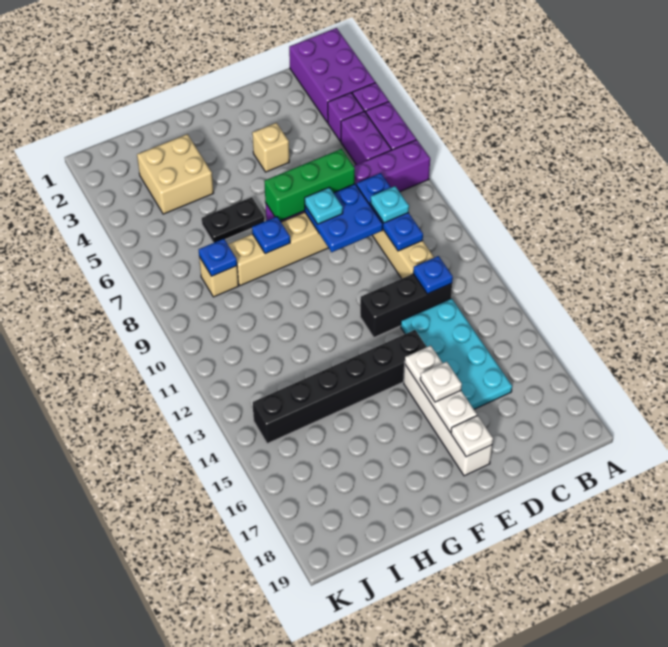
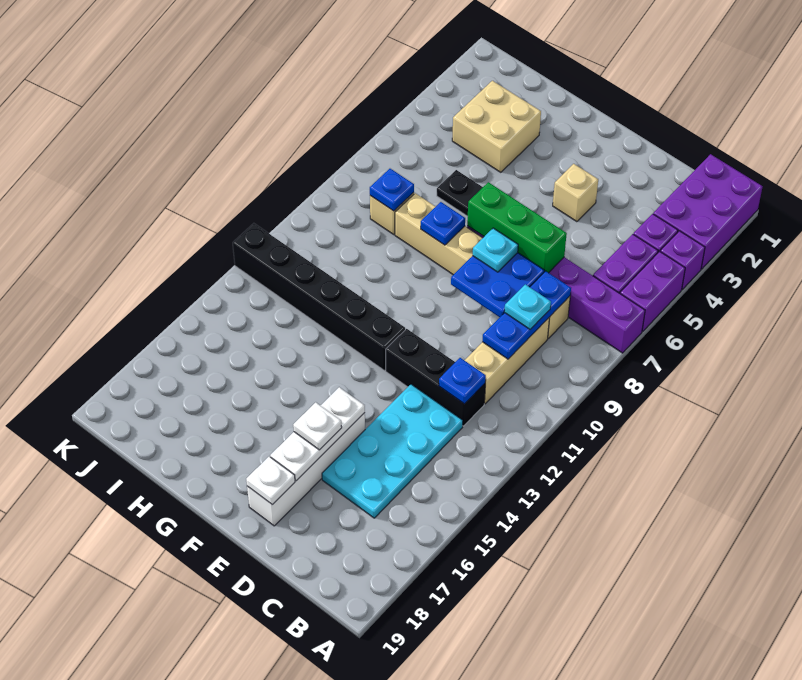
black brick E14:J14 level 1 -> black brick F12:K12 level 1

